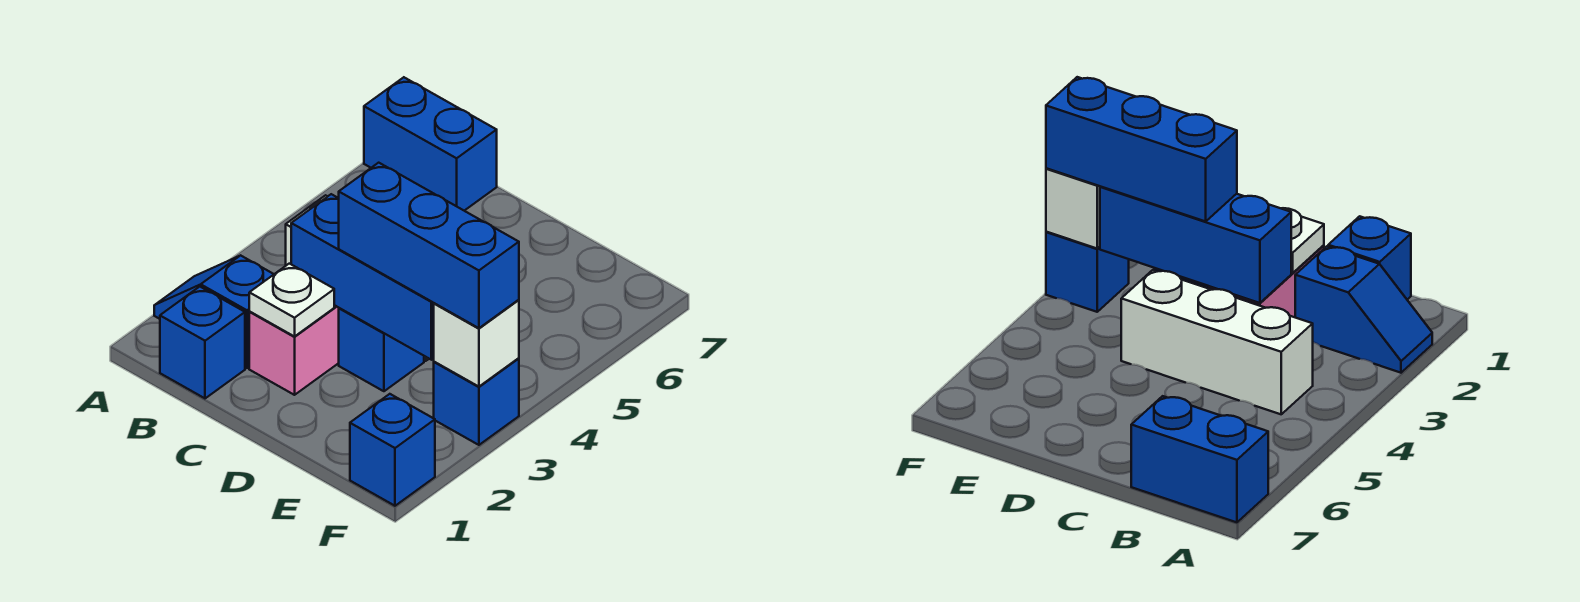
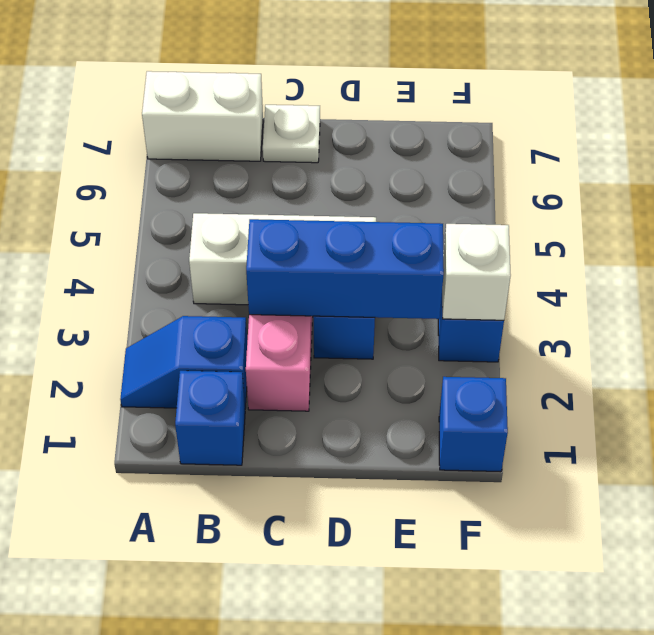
blue brick A7:B7 level 1 -> white brick A7:B7 level 1
white plate C2 level 2 -> white plate C7 level 1
blue brick D3:F3 level 3 -> none

